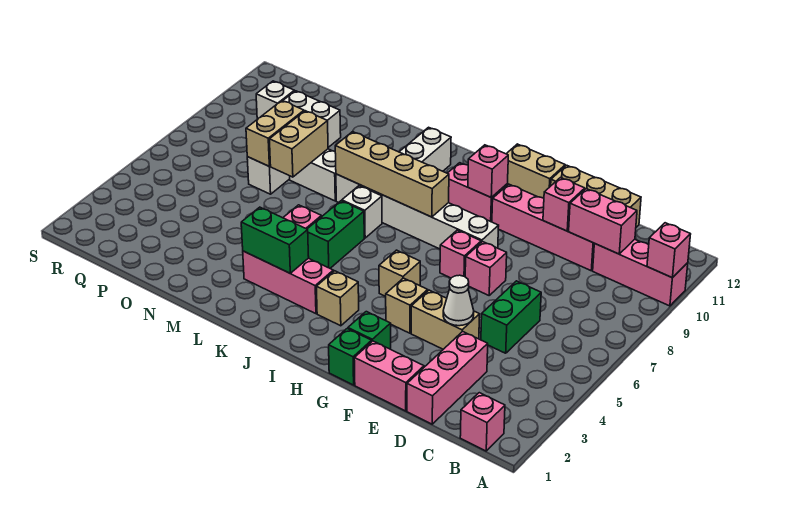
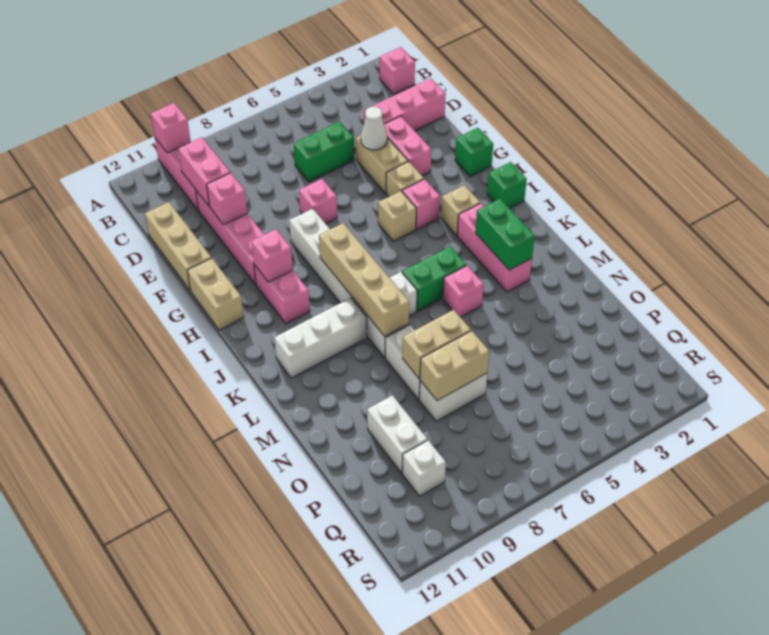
pink brick E1:F1 level 1 -> pink brick E3:F3 level 1
green brick G2 level 1 -> green brick I1 level 1
pink brick G7 level 1 -> pink brick H4 level 1

